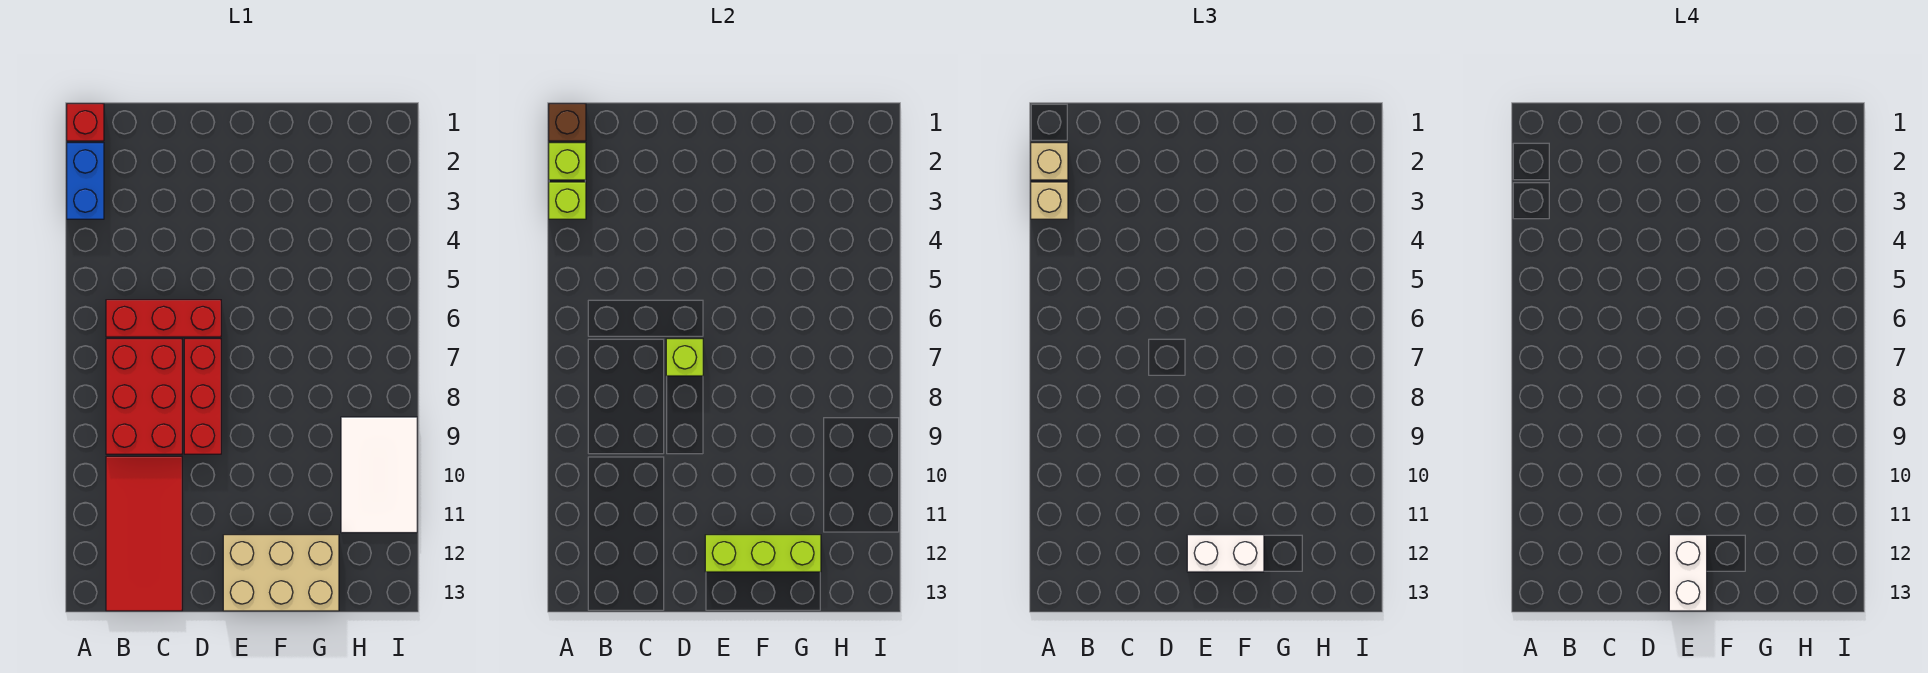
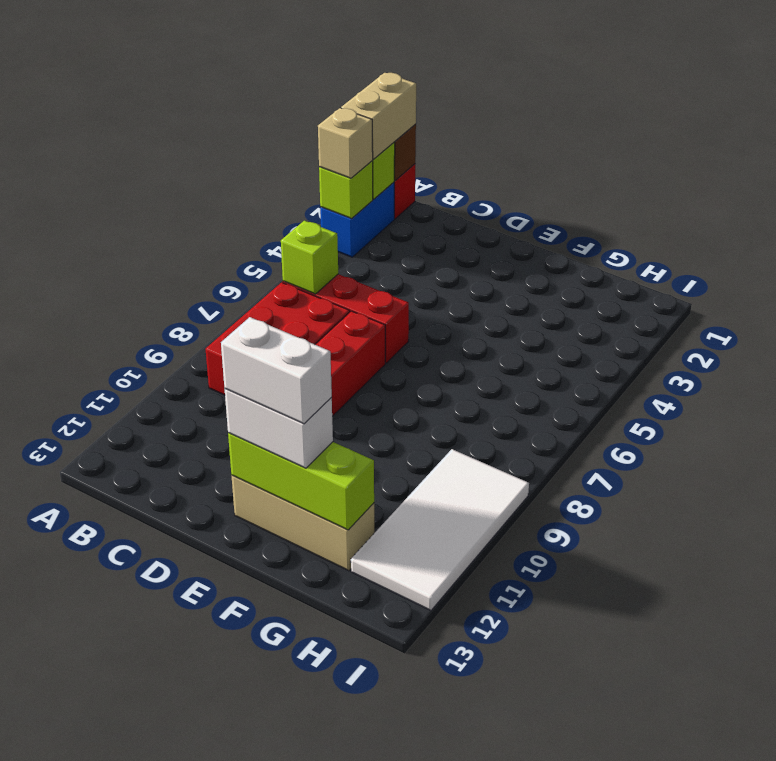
tan brick A2 level 3 -> tan brick A1:A2 level 3
red tile B10:C13 level 1 -> none
lime brick D7 level 2 -> lime brick B6 level 2
tan brick E12:G13 level 1 -> tan brick E12:G12 level 1
white brick E12:E13 level 4 -> white brick E12:F12 level 4
white tile H9:I11 level 1 -> white tile H9:I12 level 1

